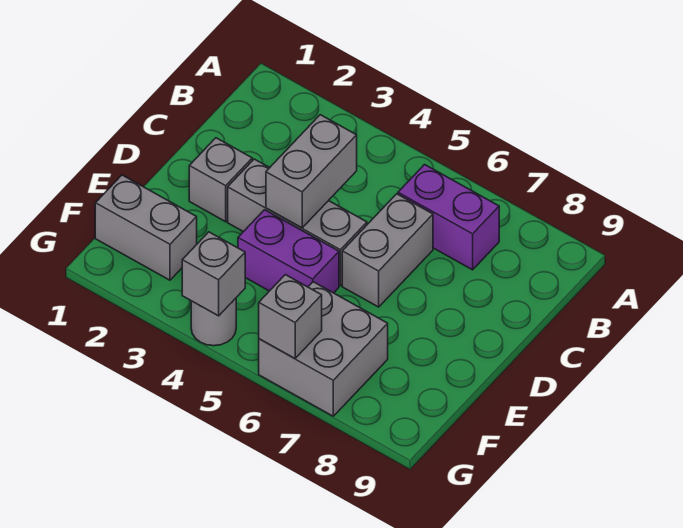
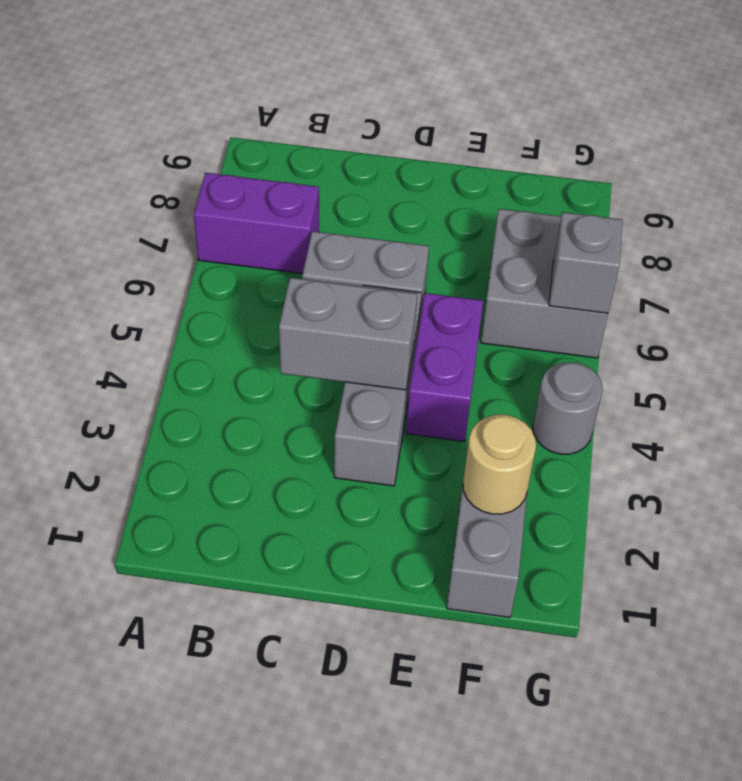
purple brick B6:B7 level 1 -> purple brick A7:B7 level 1
grey brick D2 level 1 -> none
none -> tan round brick F2 level 2
grey brick G4 level 2 -> none

